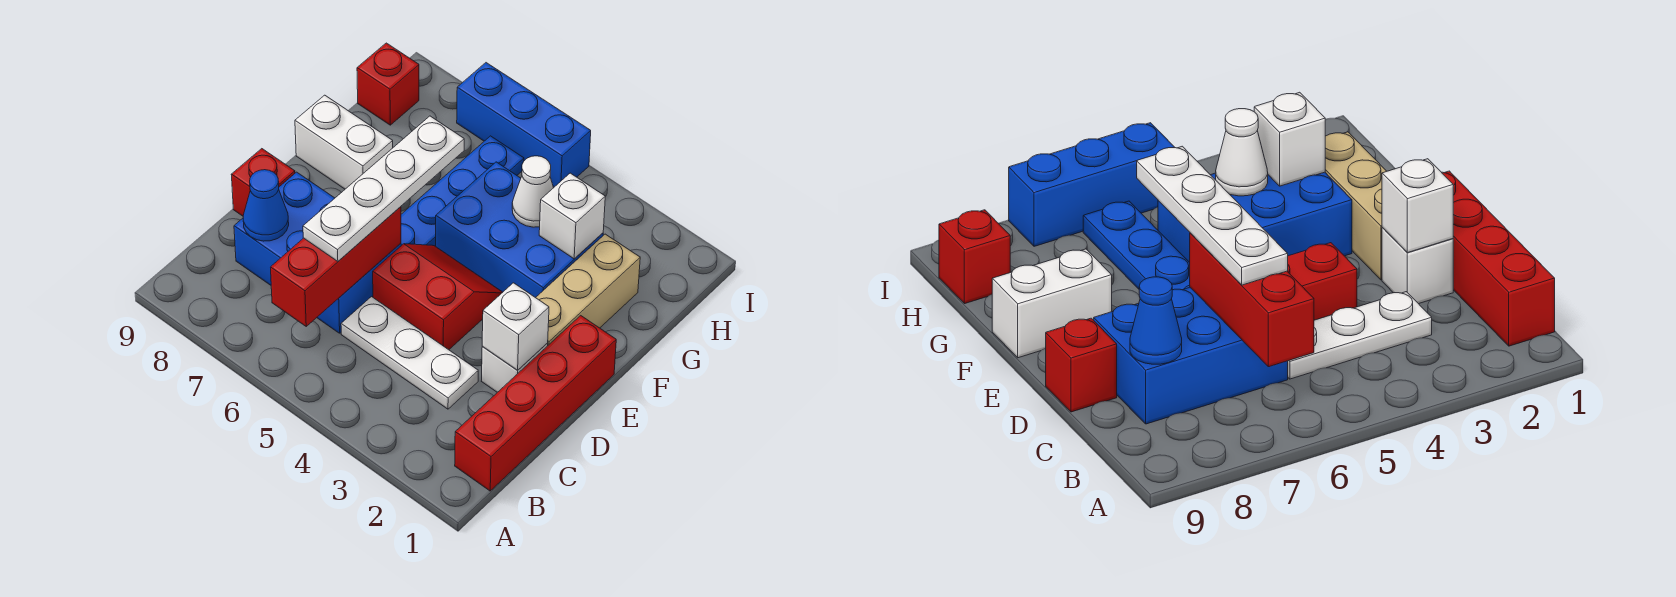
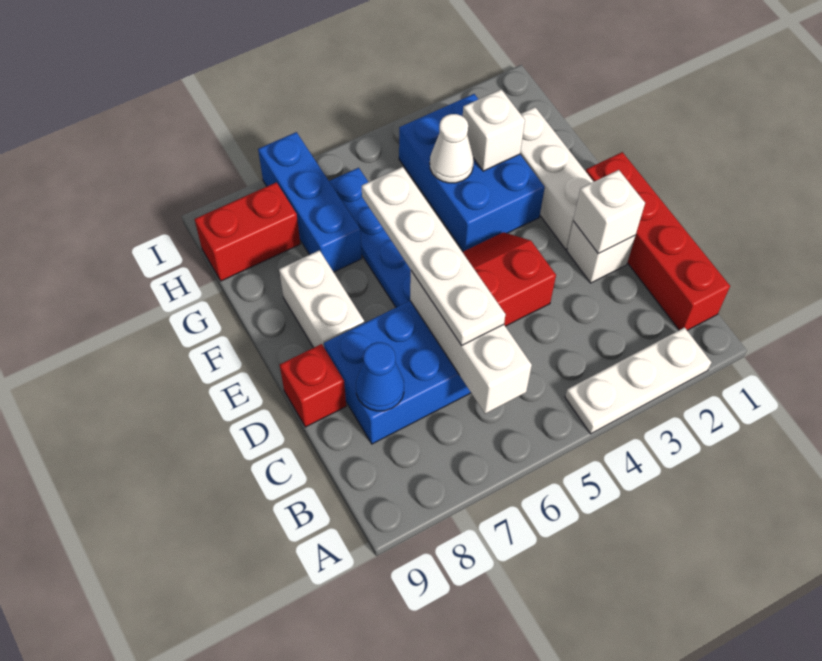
red brick B6:D6 level 2 -> white brick B6:D6 level 2
white plate C3:C5 level 1 -> white plate A2:A4 level 1
tan brick E2:G2 level 1 -> white brick E2:G2 level 1
blue brick F3:G5 level 1 -> blue brick F3:H4 level 1
white brick F8:F9 level 1 -> white brick E8:F8 level 1
red brick H9 level 1 -> red brick H8:H9 level 1
blue brick I5:I7 level 1 -> blue brick G7:I7 level 1

